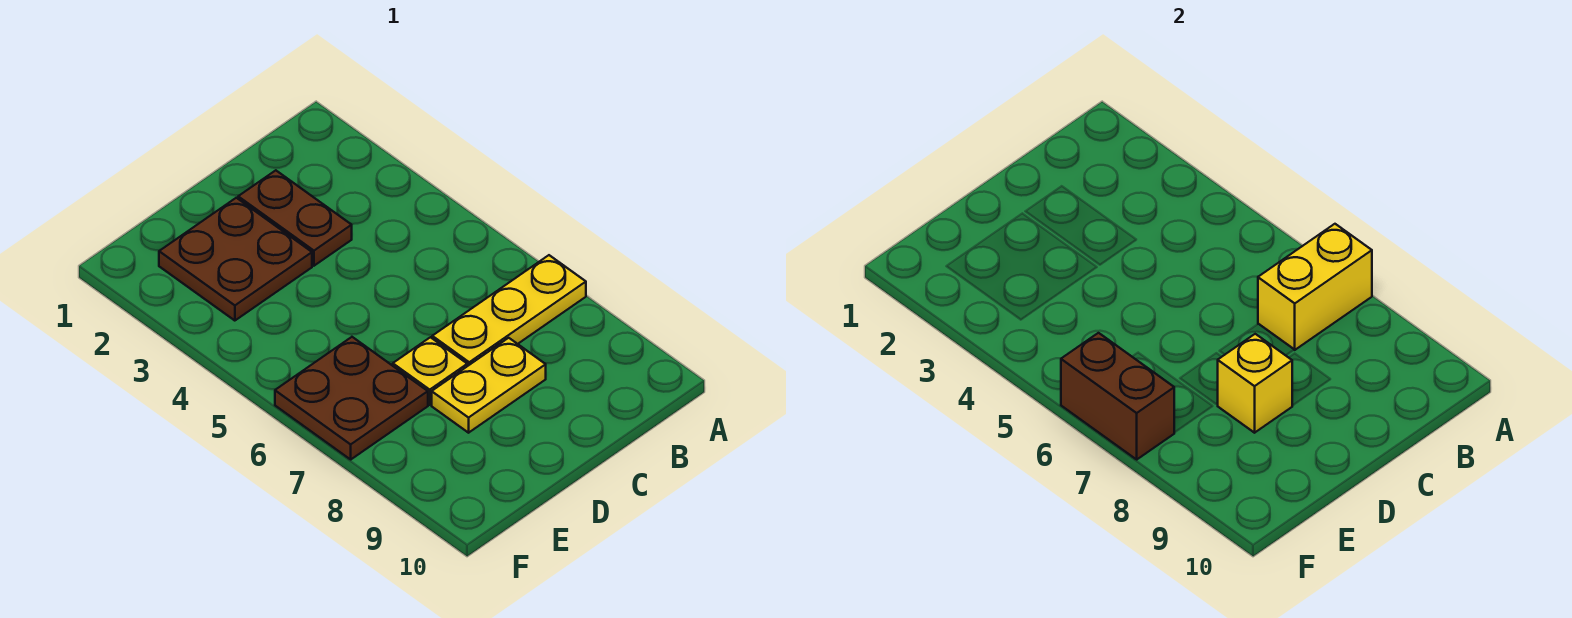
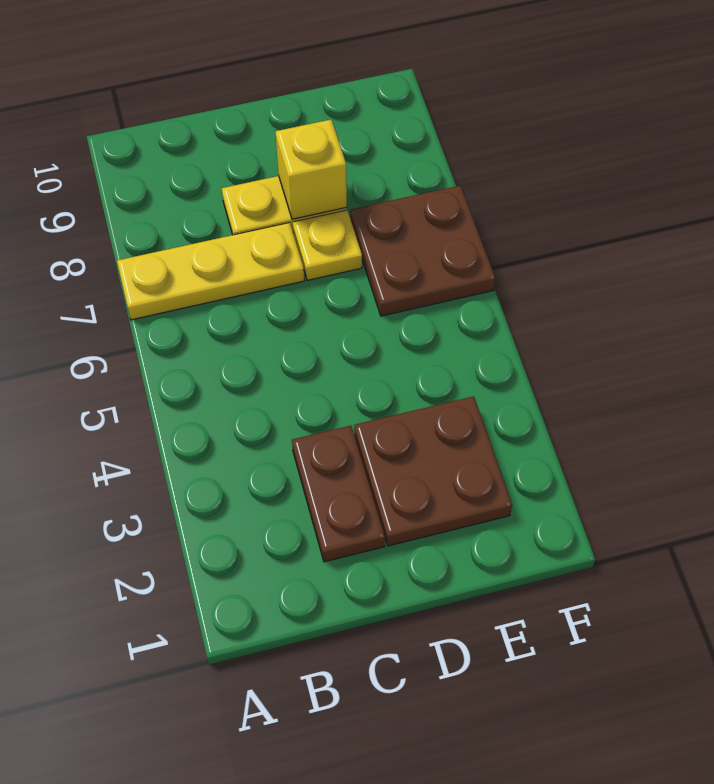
yellow brick A7:B7 level 2 -> none
brown brick F6:F7 level 2 -> none

